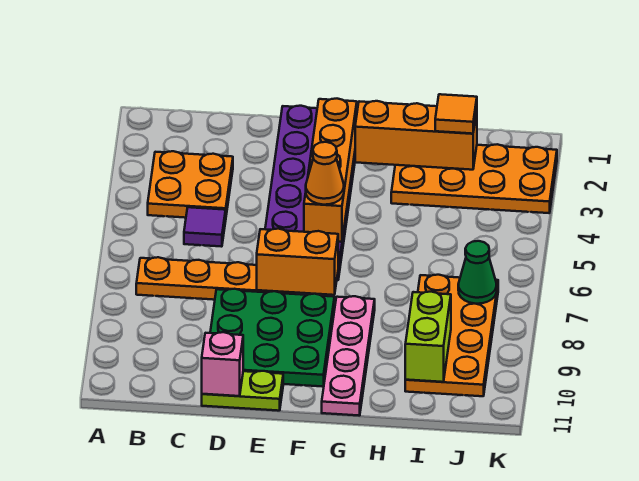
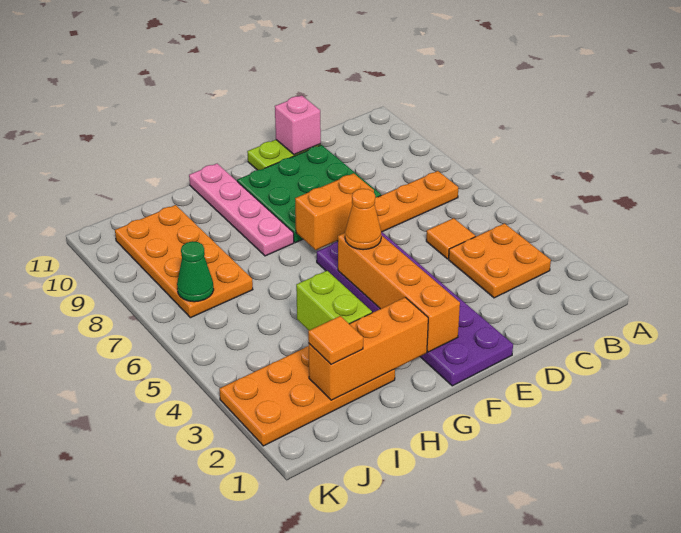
purple tile C5 level 1 -> orange tile C5 level 1
lime brick I9:I10 level 2 -> lime brick H3:H4 level 2

